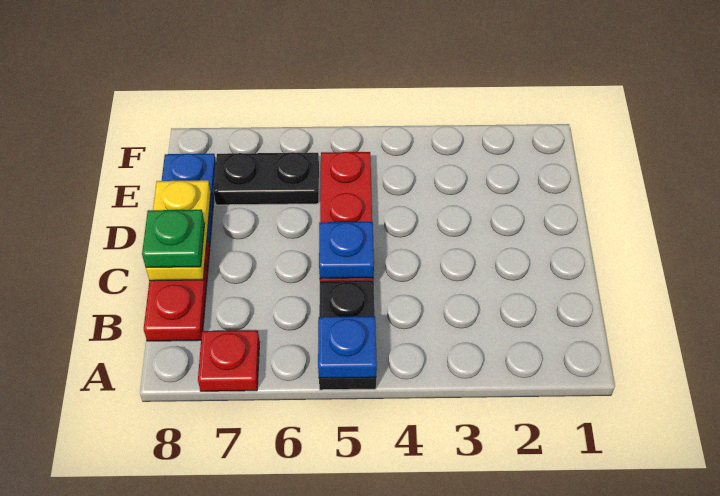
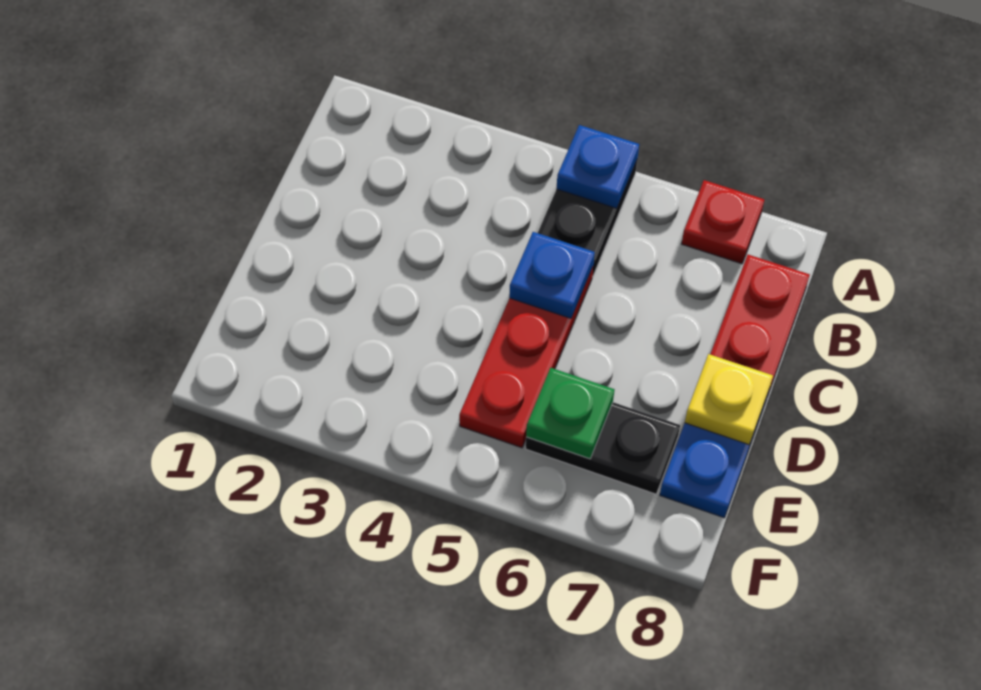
yellow plate C8:D8 level 2 -> yellow plate D8 level 2
green plate C8 level 3 -> green plate E6 level 2

